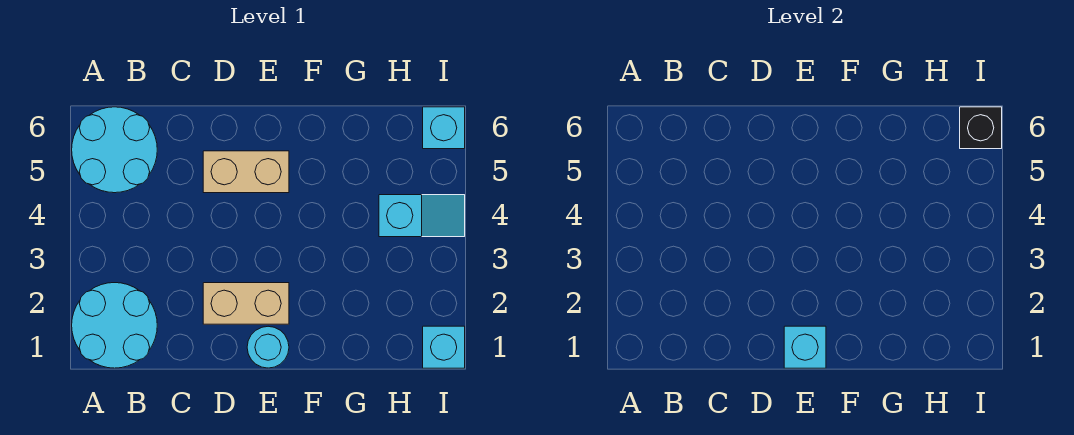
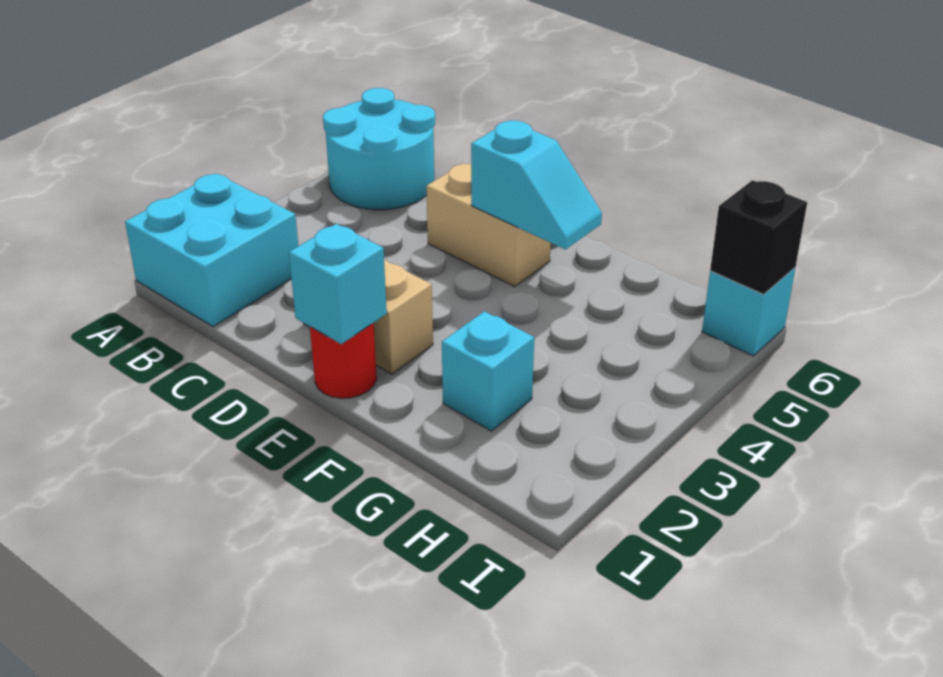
cyan round brick A1:B2 level 1 -> cyan brick A1:B2 level 1
cyan round brick E1 level 1 -> red round brick E1 level 1
cyan slope H4:I4 level 1 top H -> cyan slope E5:F5 level 2 top E
cyan brick I1 level 1 -> cyan brick G2 level 1

